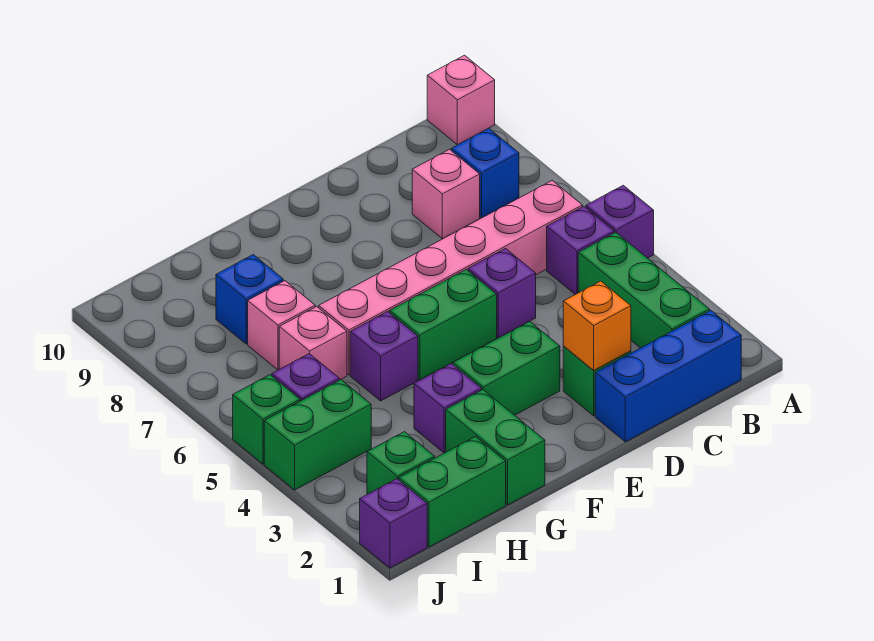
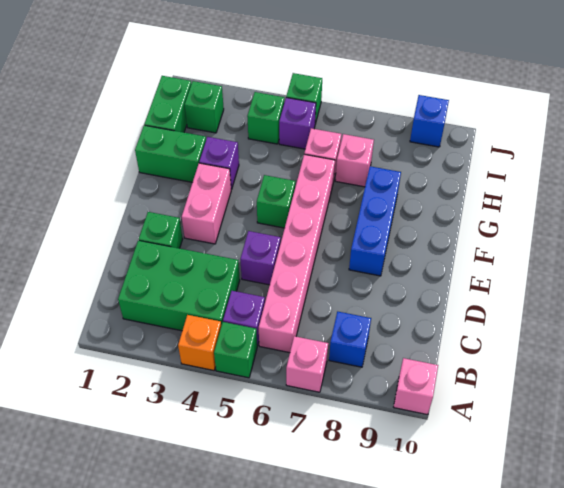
purple brick A5 level 1 -> green brick A5 level 1
blue brick B1:D1 level 1 -> blue brick E8:G8 level 1
green brick B2:B4 level 1 -> green brick B2:C4 level 1
pink brick C8 level 1 -> pink brick A7 level 1
orange brick D2 level 2 -> orange brick A4 level 1
green brick E3:F3 level 1 -> pink brick E3:F3 level 1
green brick E5:F5 level 1 -> green brick F5 level 1
purple brick G5 level 1 -> none
blue brick H8 level 1 -> blue brick J9 level 1
green brick I4:J4 level 1 -> green brick I4 level 1
purple brick J1 level 1 -> none

